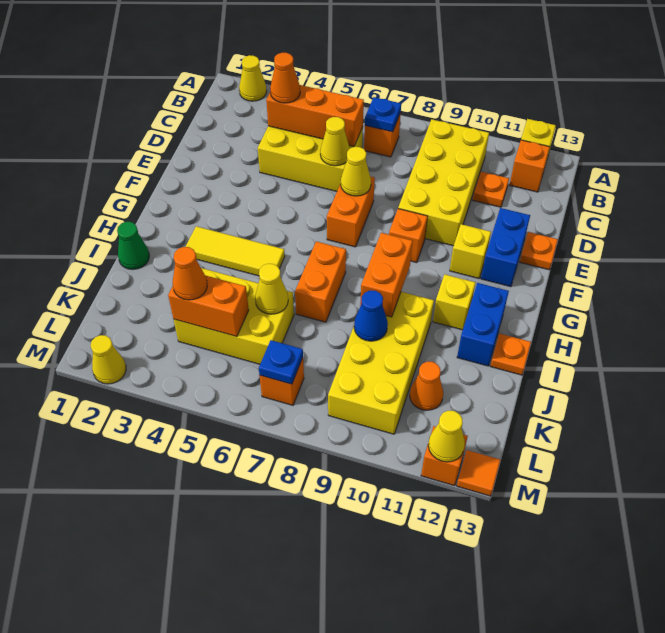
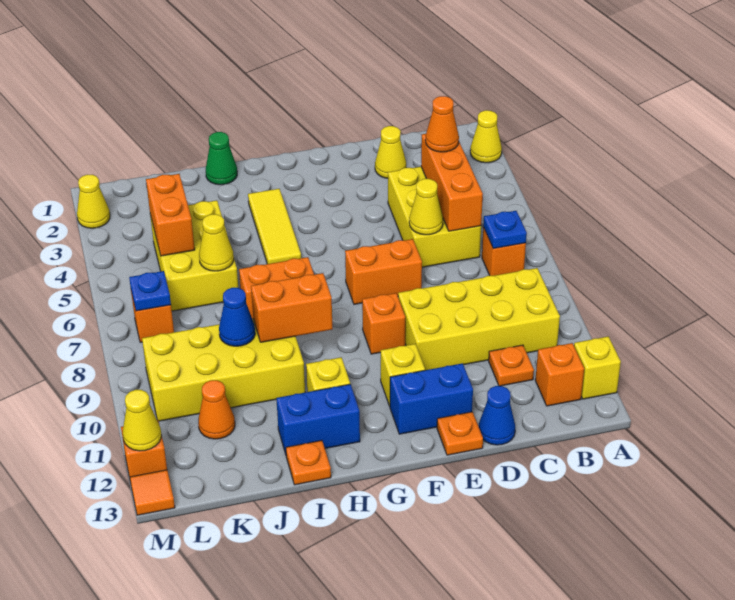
none -> blue cone D13 level 1
yellow cone E7 level 2 -> yellow cone D2 level 1
orange cone K4 level 3 -> none

